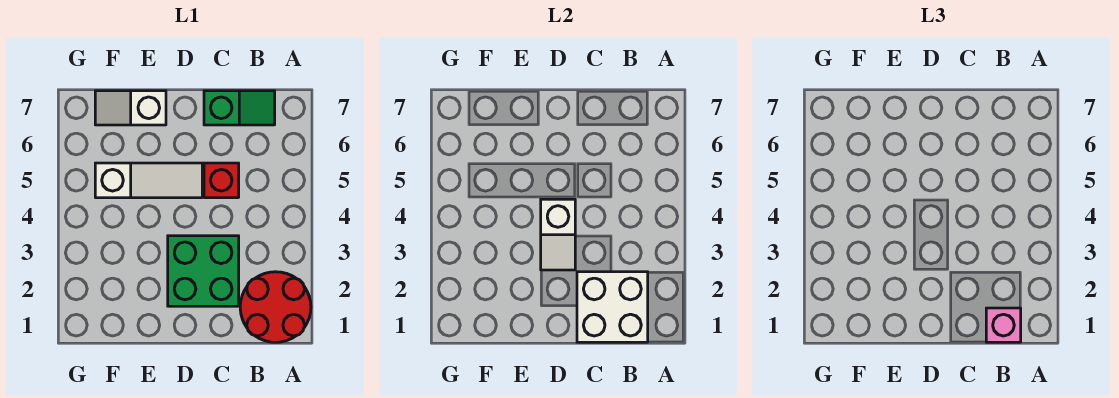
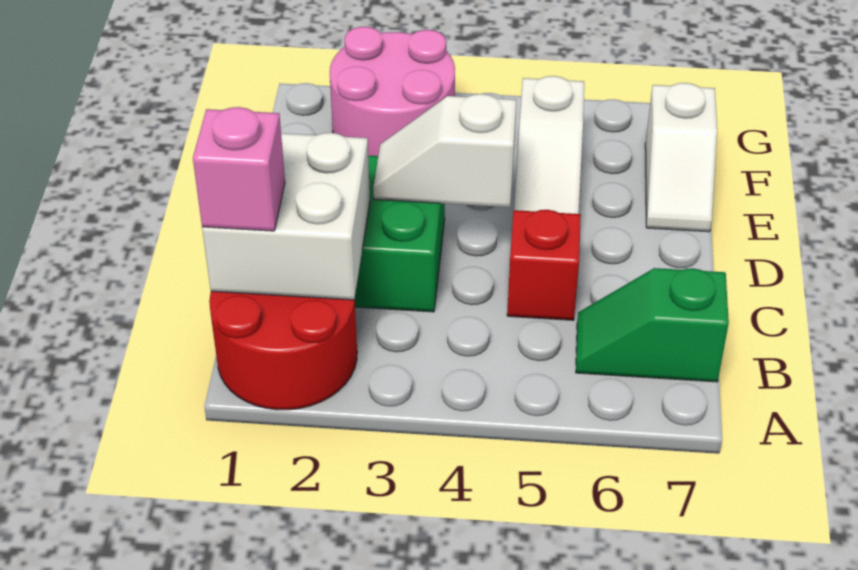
green slope B7:C7 level 1 top C -> green slope B6:B7 level 1 top 7
white slope E7:F7 level 1 top E -> white slope E7:F7 level 1 top F
none -> pink round brick F2:G3 level 1

